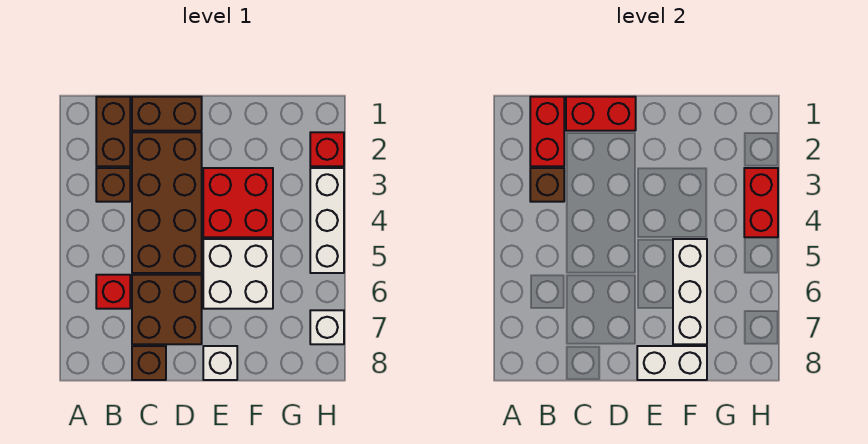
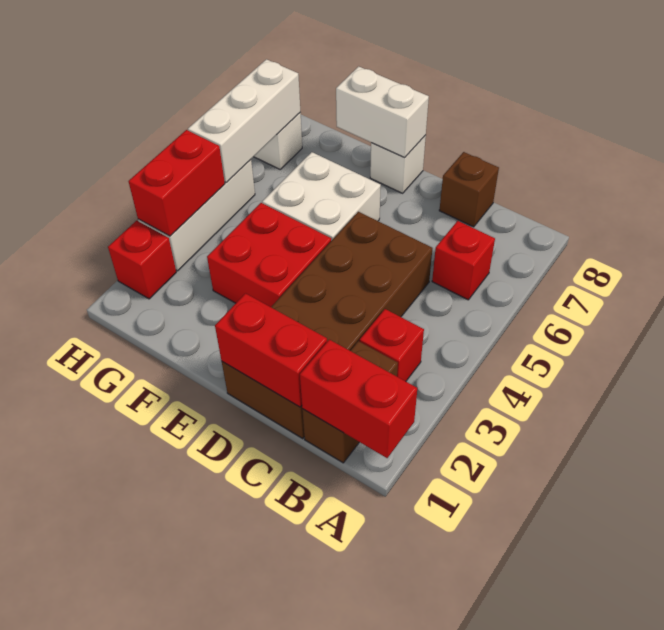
red brick B1:B2 level 2 -> red brick A1:B1 level 2
brown brick B3 level 1 -> red brick B3 level 1
brown brick B3 level 2 -> none
brown brick C6:D7 level 1 -> none
white brick F5:F7 level 2 -> white brick H5:H7 level 2

